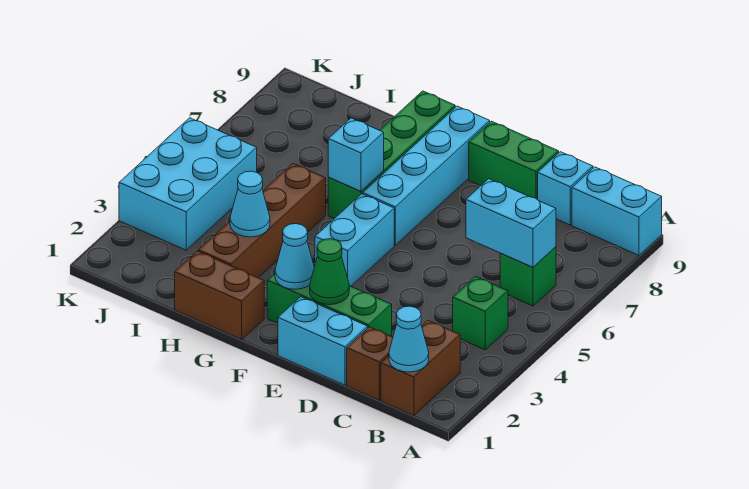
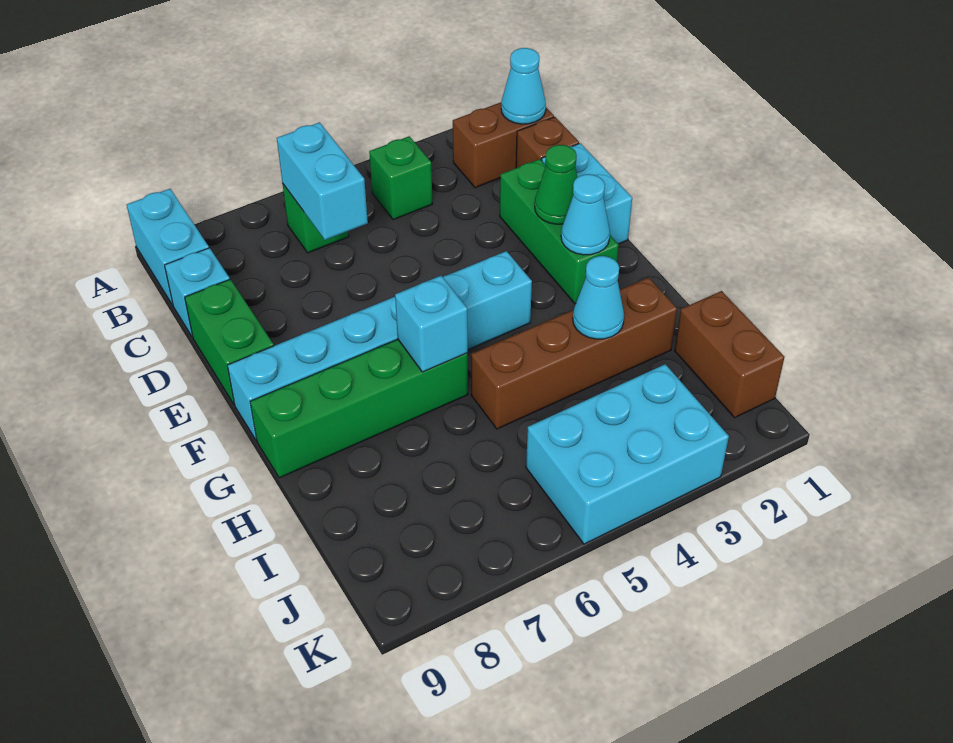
brown brick G1:H1 level 1 -> brown brick I1:J1 level 1

